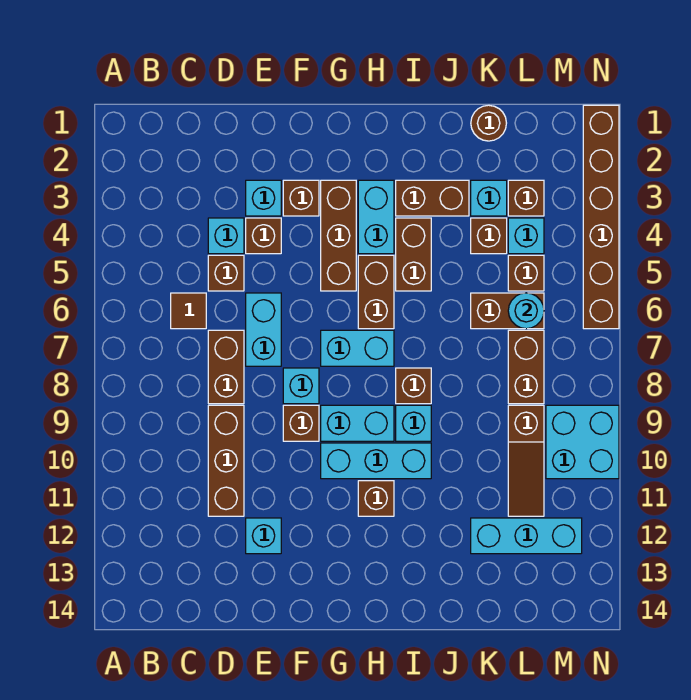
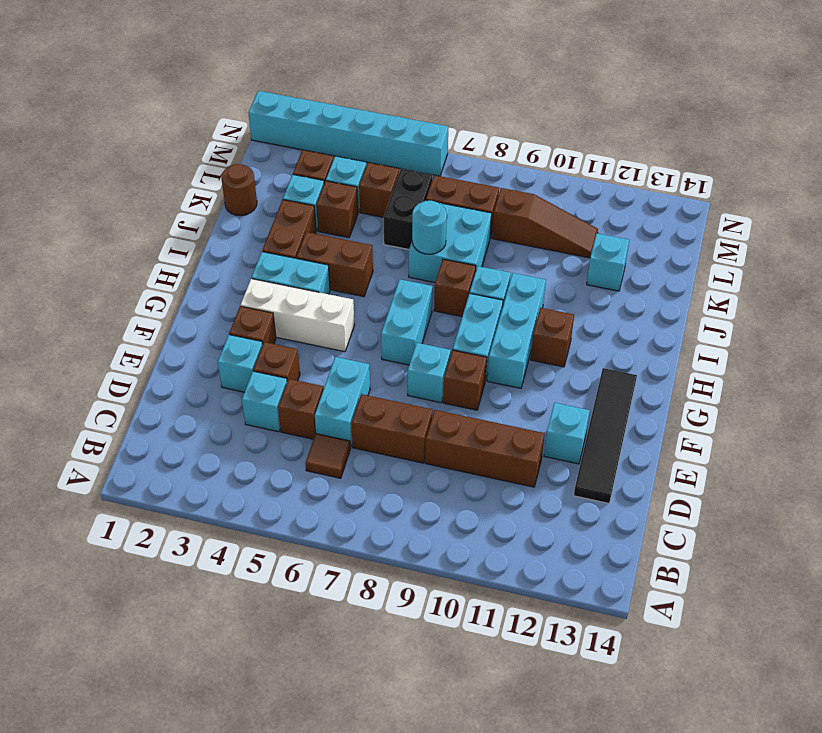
none -> black tile D13:G13 level 1
cyan brick E6:E7 level 1 -> cyan brick D6:E6 level 1
brown brick G3:G5 level 1 -> white brick G3:G5 level 1
brown brick H5:H6 level 1 -> none
brown brick K6:L6 level 1 -> black brick K6:L6 level 1
cyan brick K12:M12 level 1 -> cyan brick K12 level 1
cyan round brick L6 level 2 -> cyan round brick J7 level 2
cyan brick M9:N10 level 1 -> cyan brick J7:K8 level 1
brown brick N1:N6 level 1 -> cyan brick N1:N6 level 1

